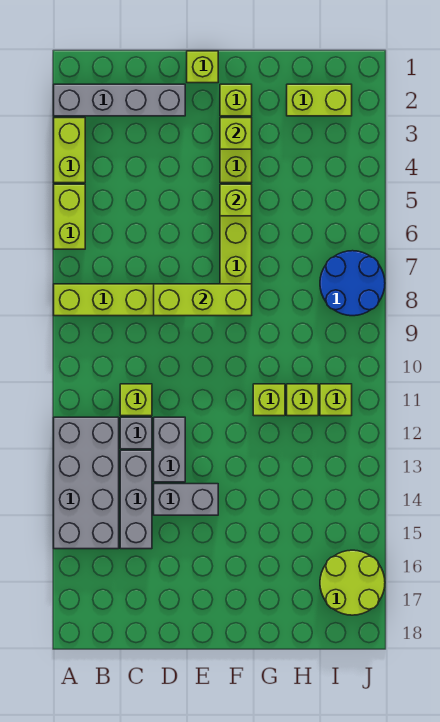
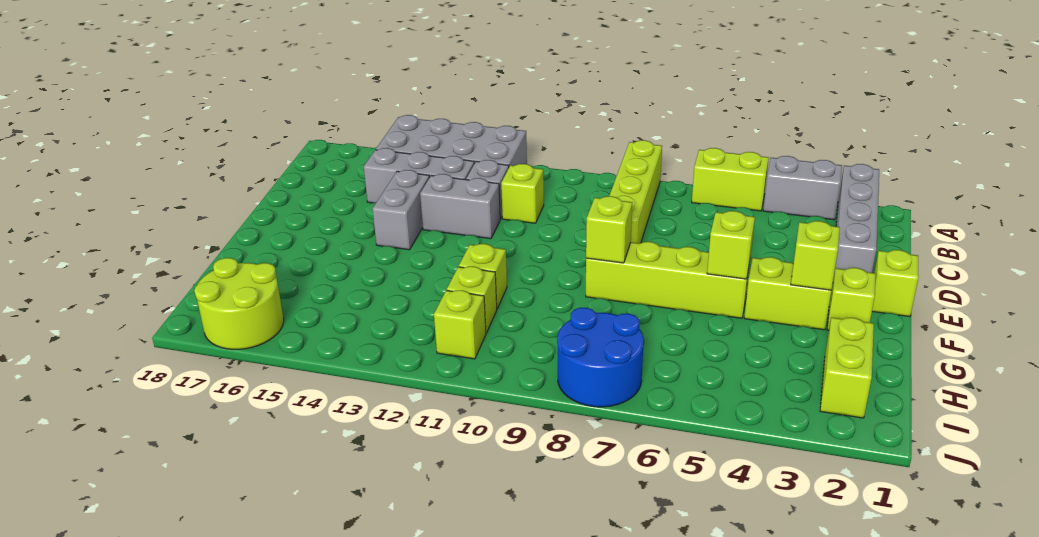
lime brick A3:A4 level 1 -> grey brick A3:A4 level 1
lime brick D8:F8 level 2 -> lime brick F8 level 2

